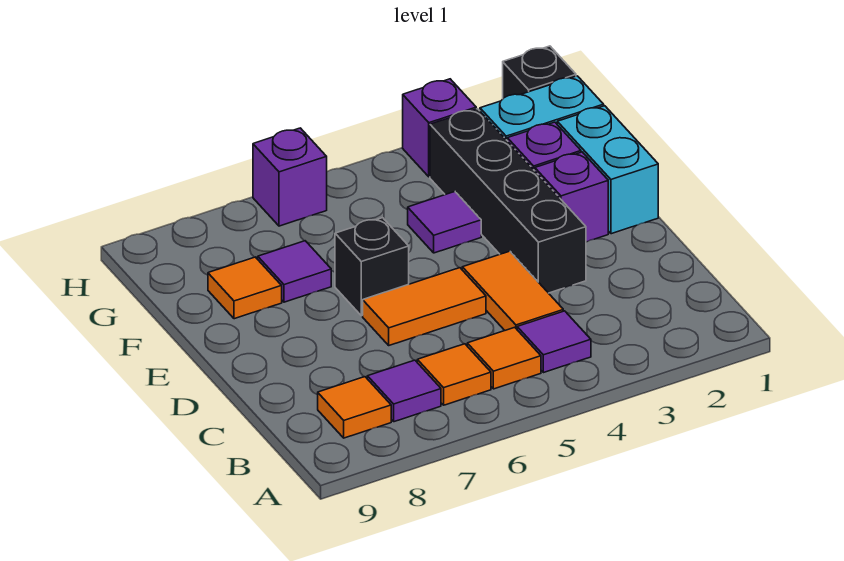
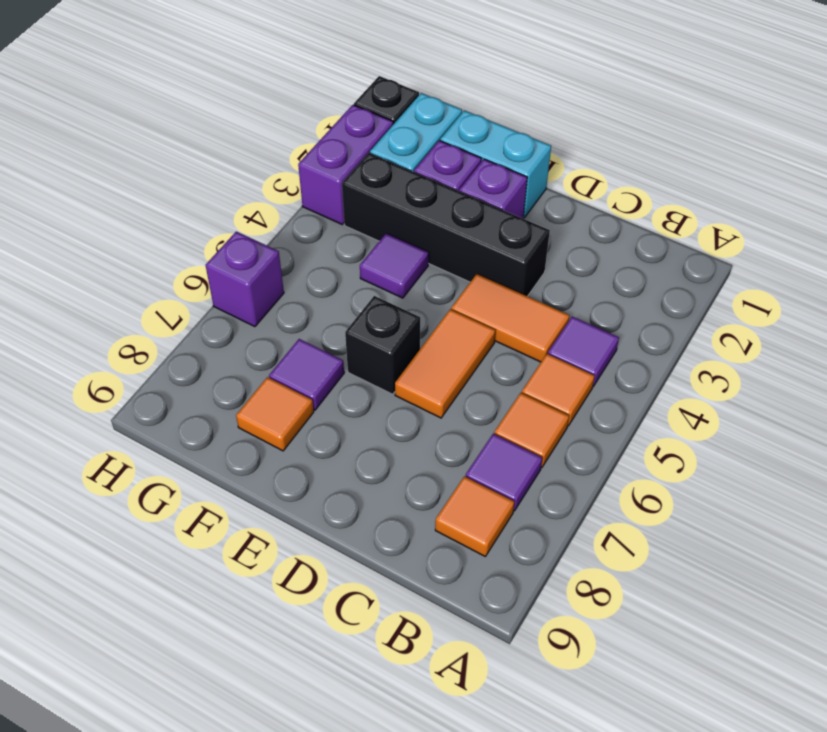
purple brick H3 level 1 -> purple brick H2:H3 level 1

